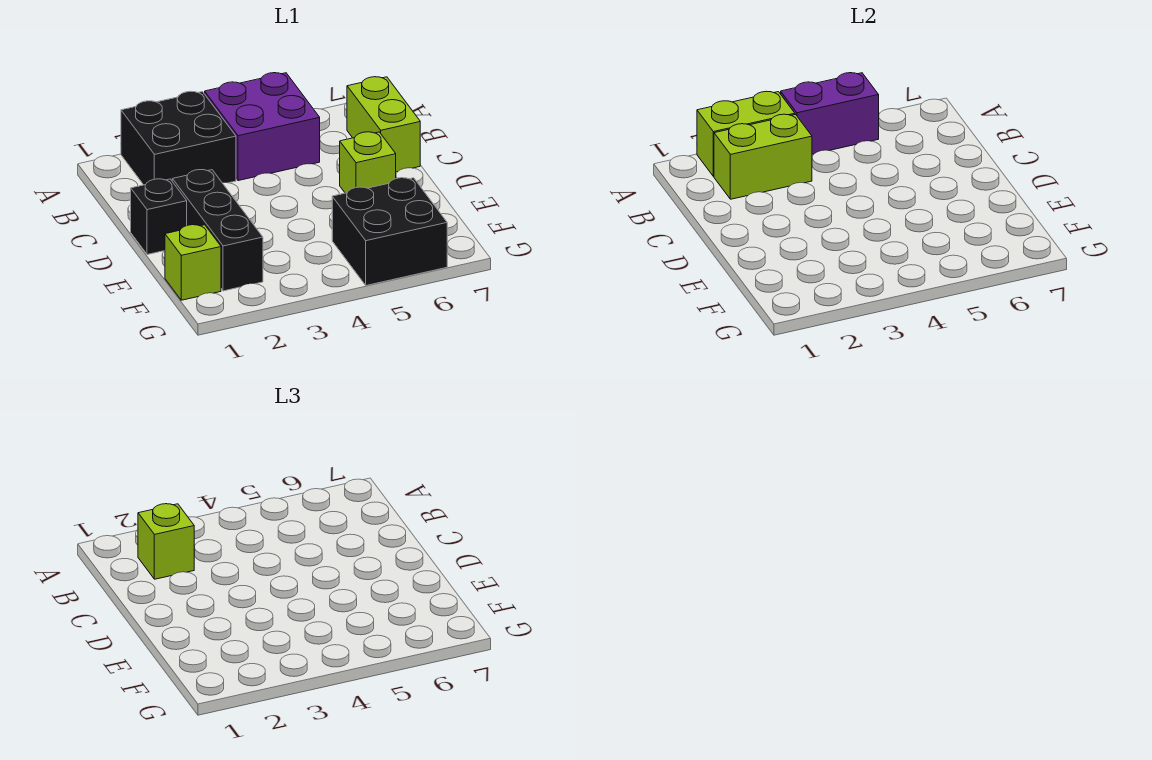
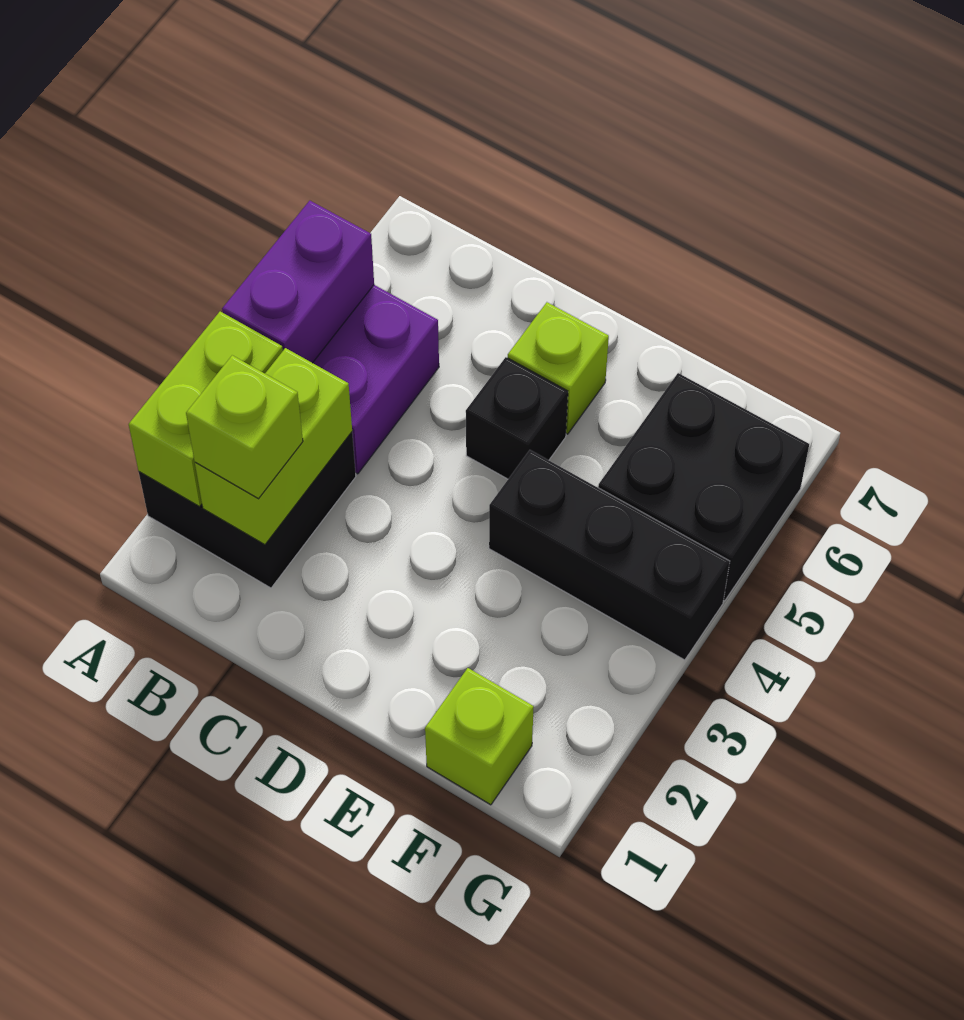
lime brick B7:C7 level 1 -> none
black brick D1 level 1 -> black brick D5 level 1
black brick D2:F2 level 1 -> black brick E4:G4 level 1

